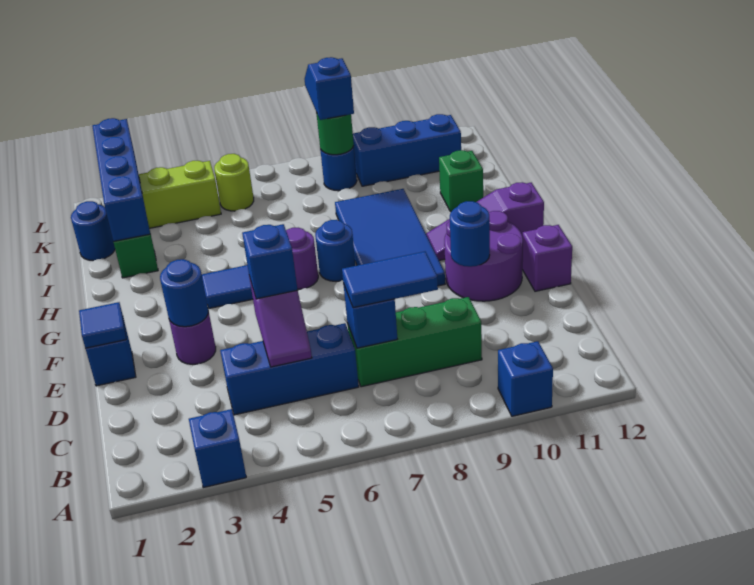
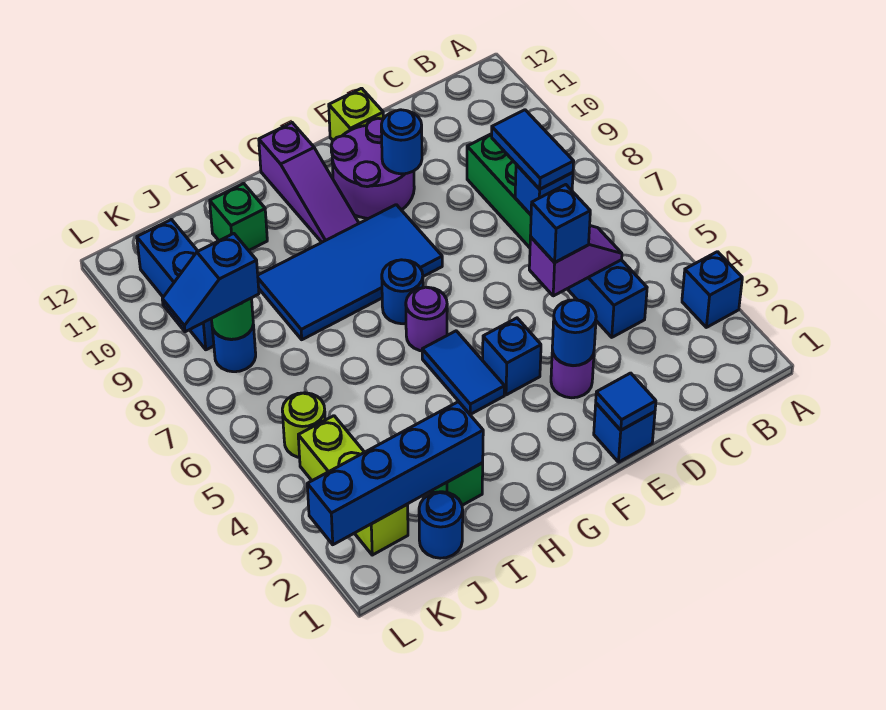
blue brick A10 level 1 -> blue brick F4 level 1
purple brick E12 level 1 -> lime brick E12 level 1

